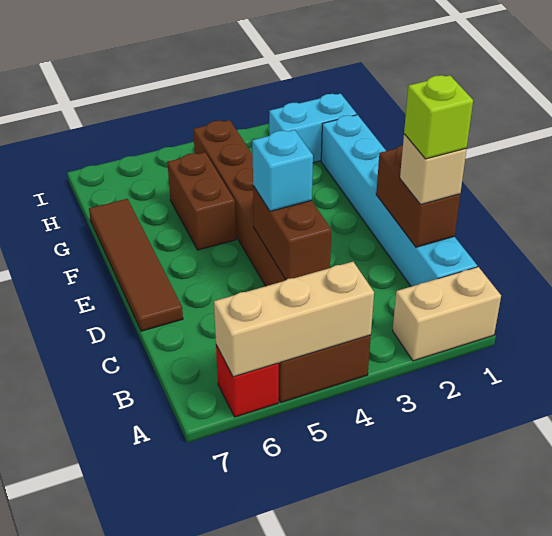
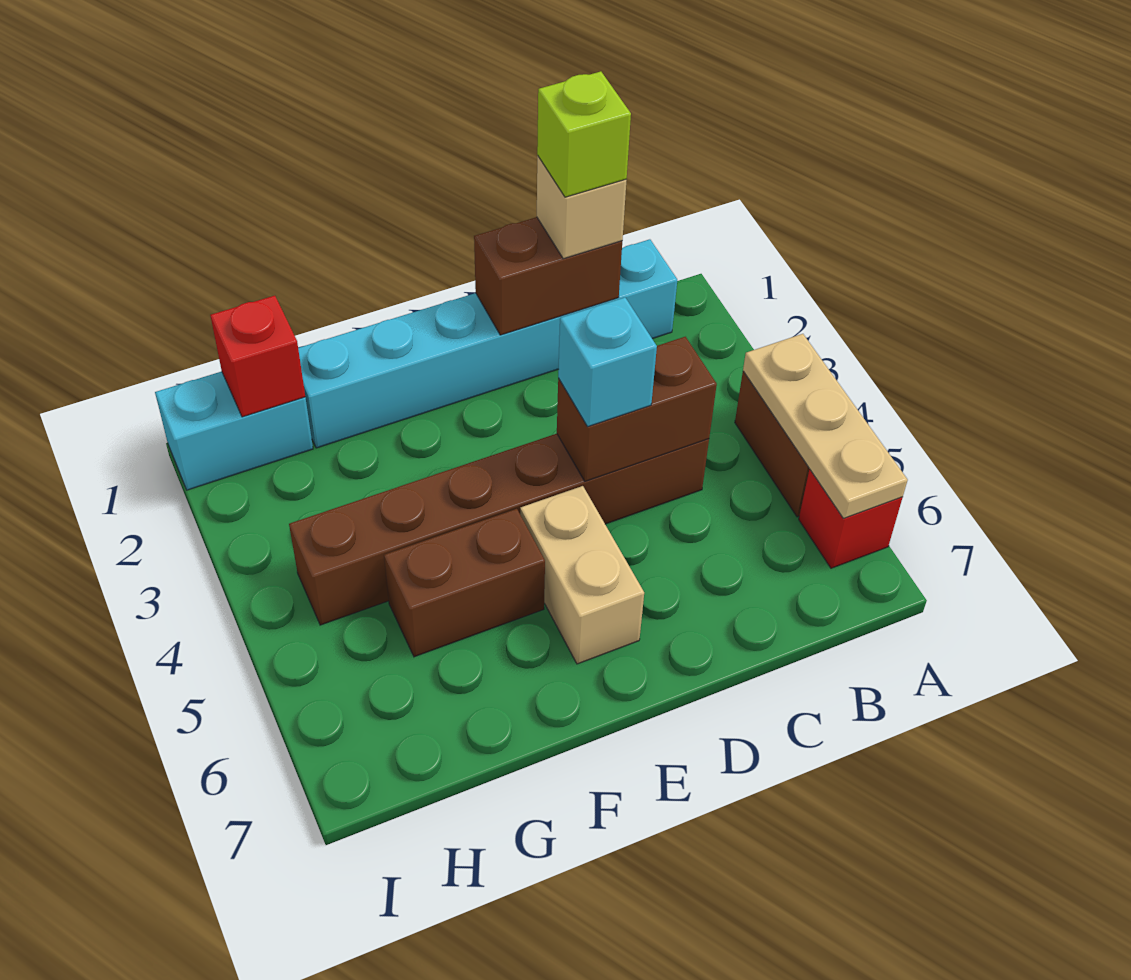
tan brick A1:A2 level 1 -> tan brick E5:E6 level 1
tan brick A4:A6 level 2 -> tan plate A4:A6 level 2
brown tile D7:G7 level 1 -> none
cyan brick H1:H2 level 1 -> cyan brick H1:I1 level 1
none -> red brick H1 level 2

